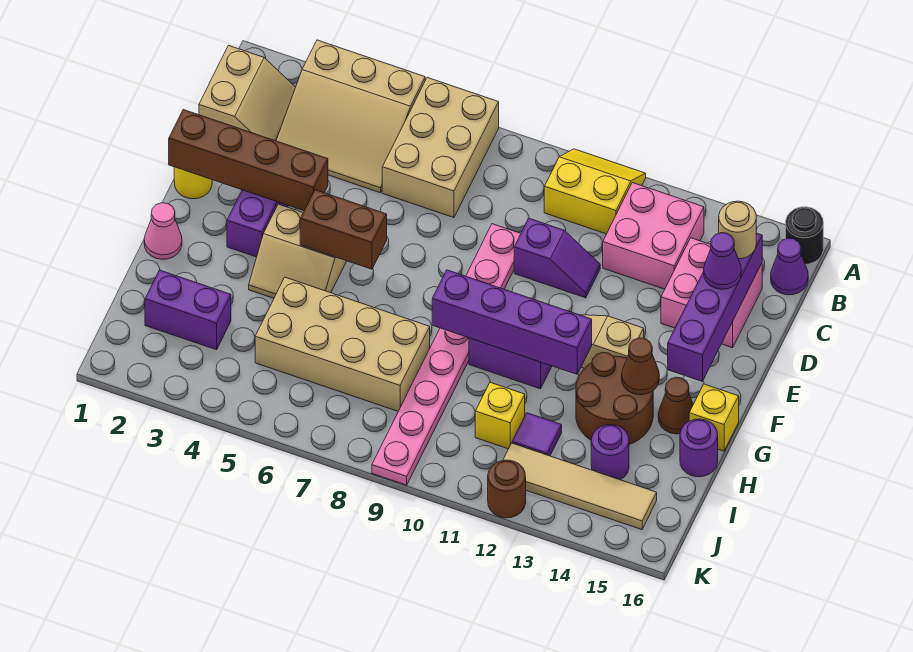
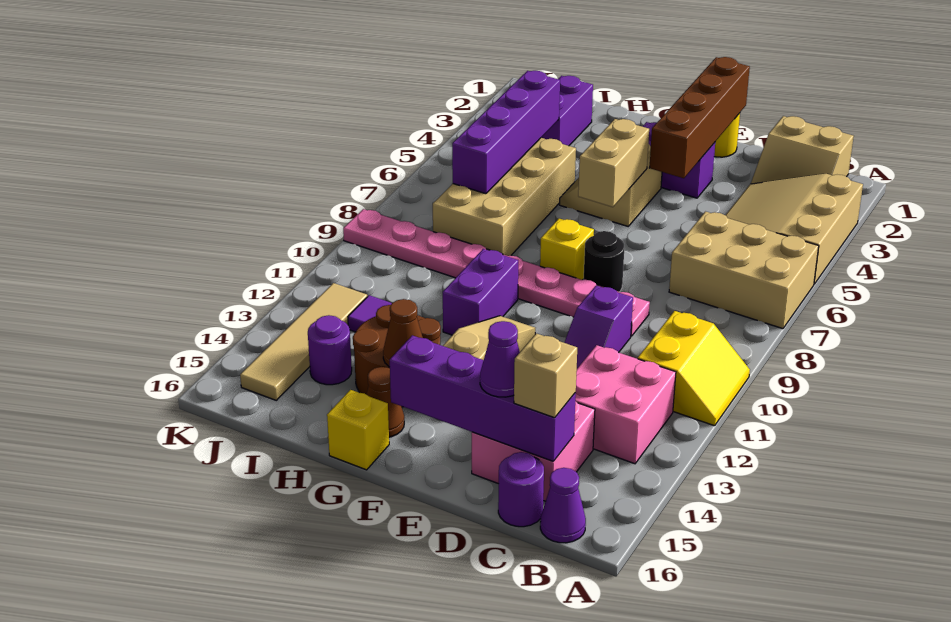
black round brick A16 level 1 -> black round brick E8 level 1
tan round brick C15 level 3 -> tan brick C15 level 3
brown brick F5:F6 level 2 -> tan brick F5:F6 level 2
pink cone G1 level 1 -> none
purple brick G9:G12 level 2 -> purple brick I4:I7 level 2
purple round brick H16 level 1 -> purple round brick C16 level 1
yellow brick I11 level 1 -> yellow brick F8 level 1
brown round brick K12 level 1 -> none

